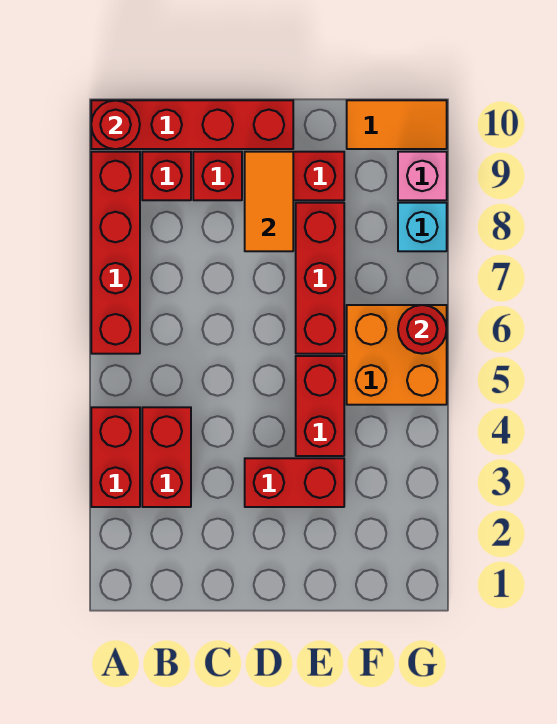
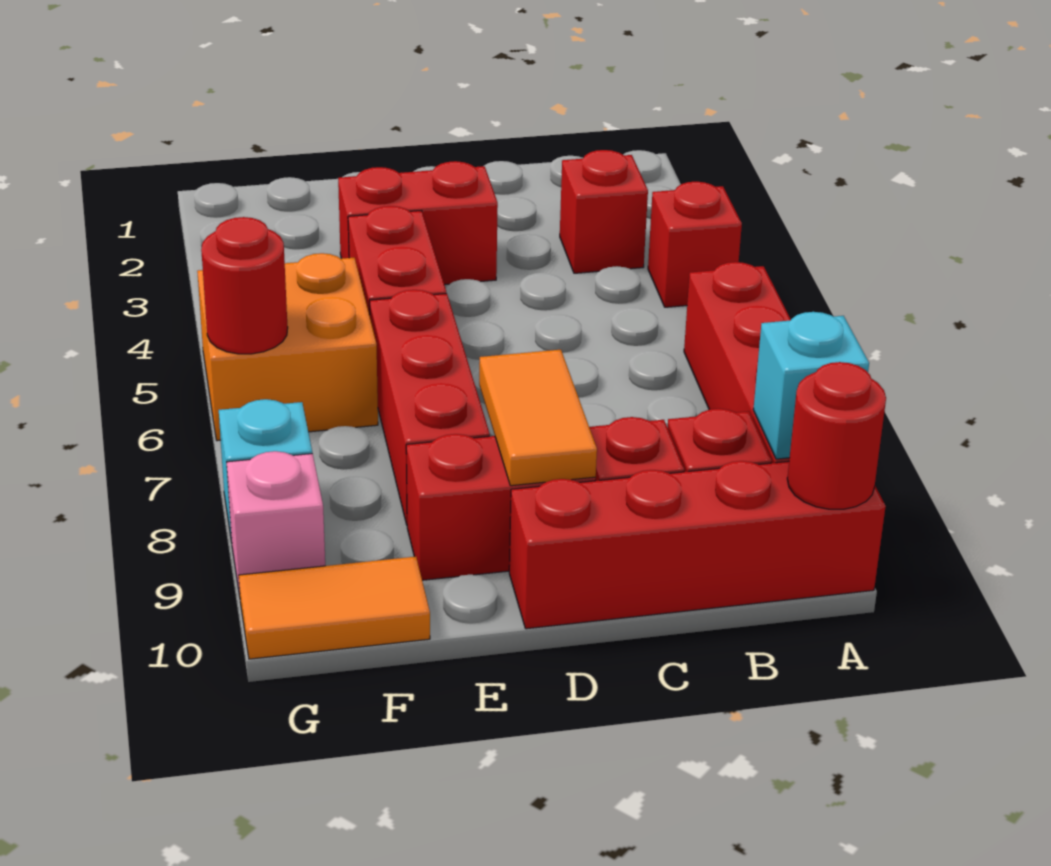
red brick A3:A4 level 1 -> red brick A4 level 1
none -> cyan brick A9 level 2
red brick B3:B4 level 1 -> red brick B3 level 1

